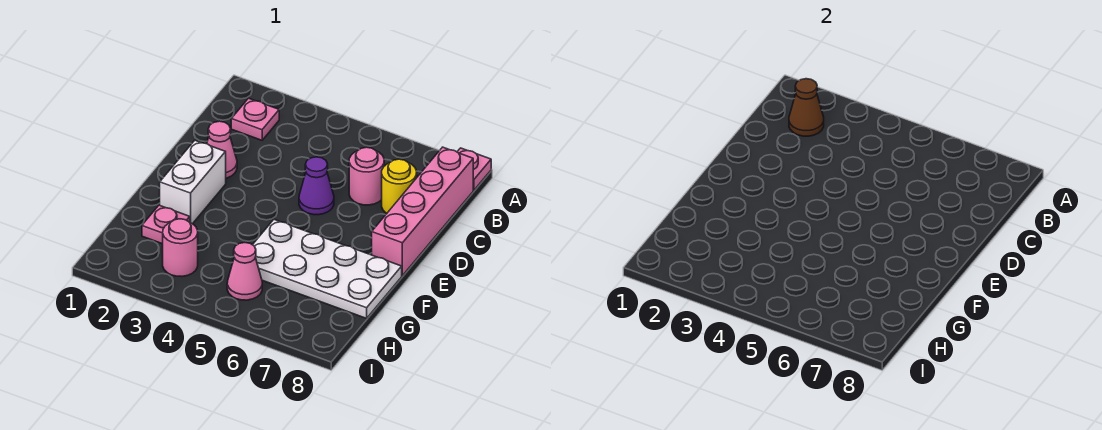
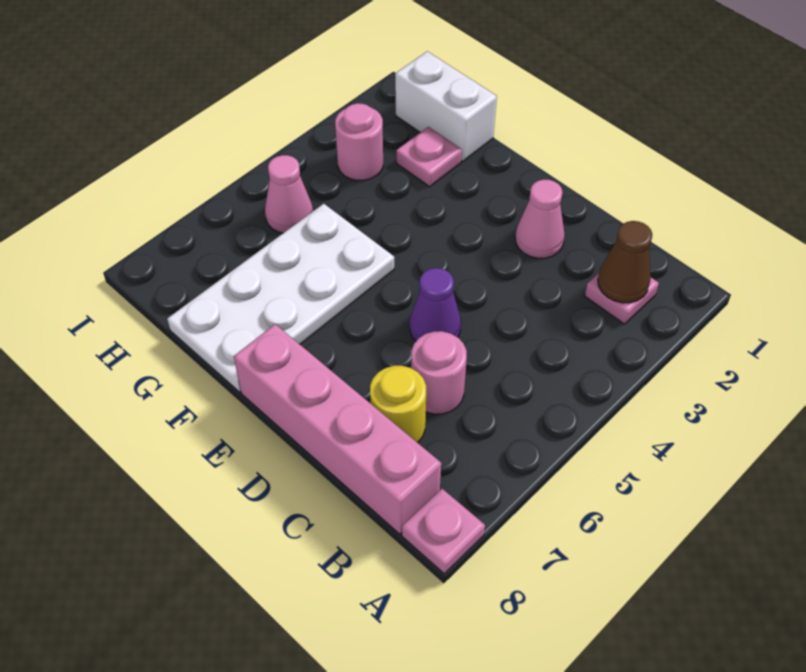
white brick E2:F2 level 1 -> white brick G1:H1 level 1

